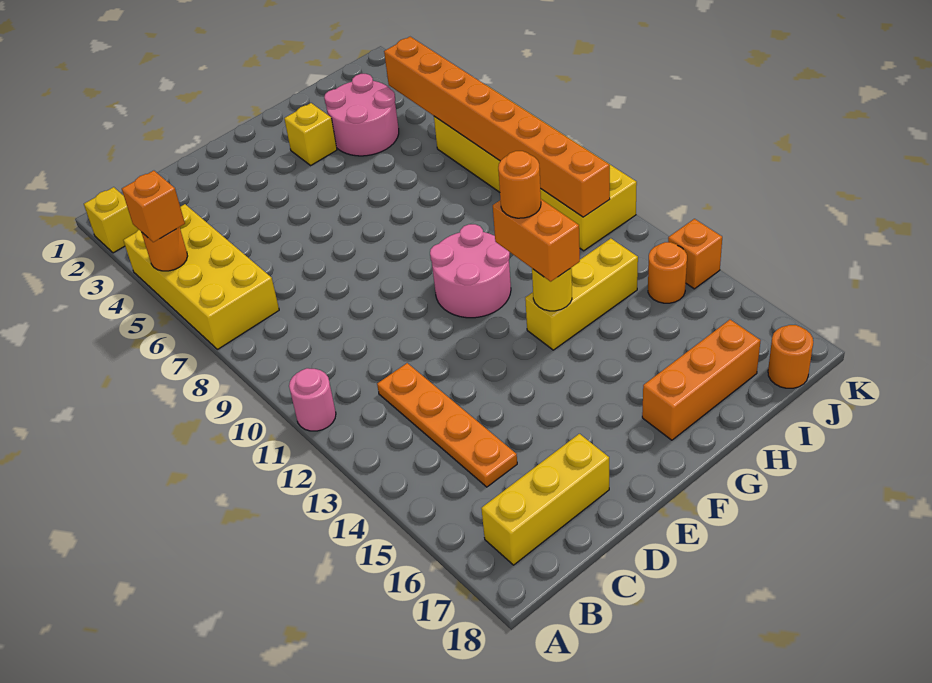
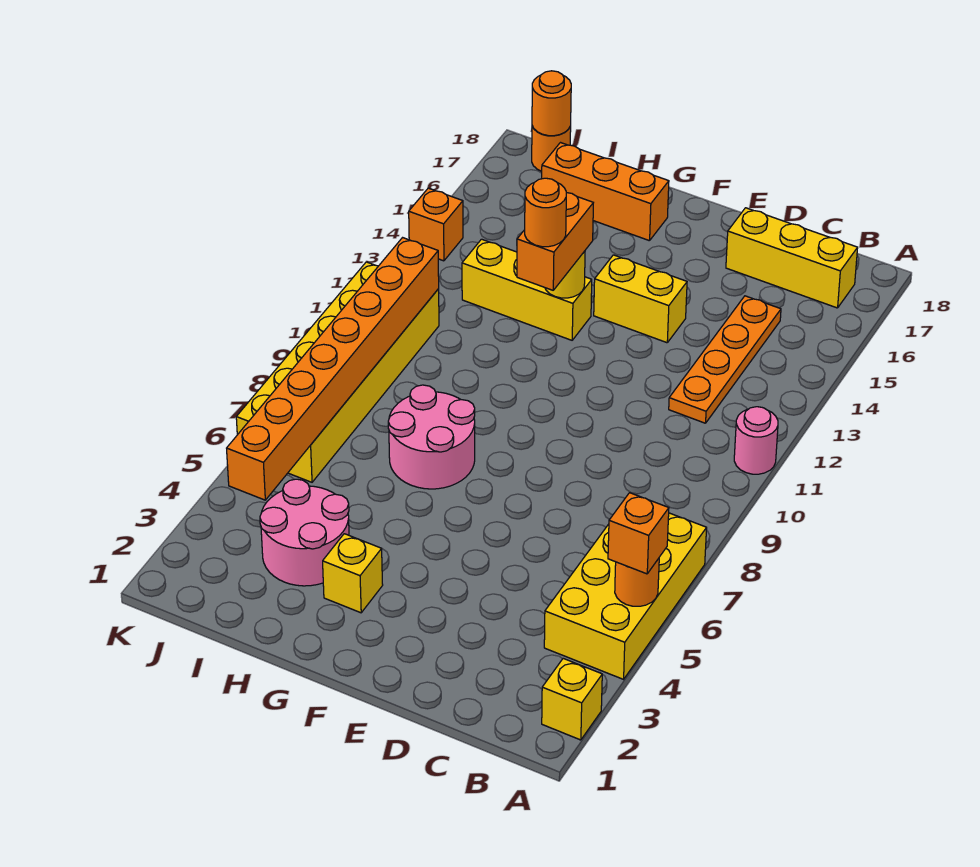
none -> yellow brick E14:F14 level 1
pink round brick F10:G11 level 1 -> pink round brick G7:H8 level 1
orange round brick J14 level 1 -> orange round brick J18 level 2

